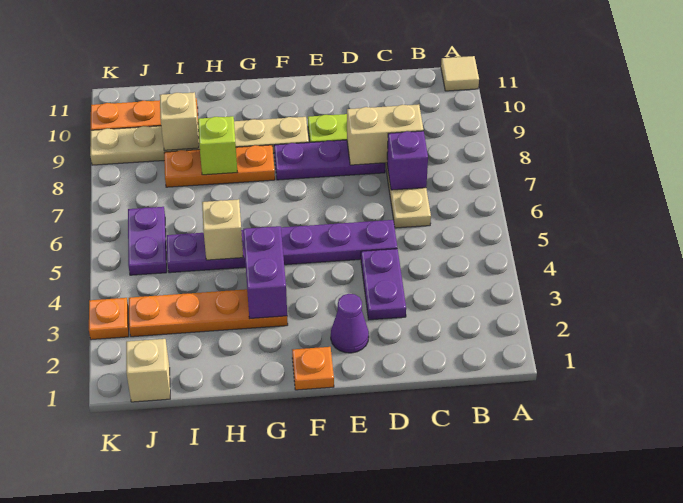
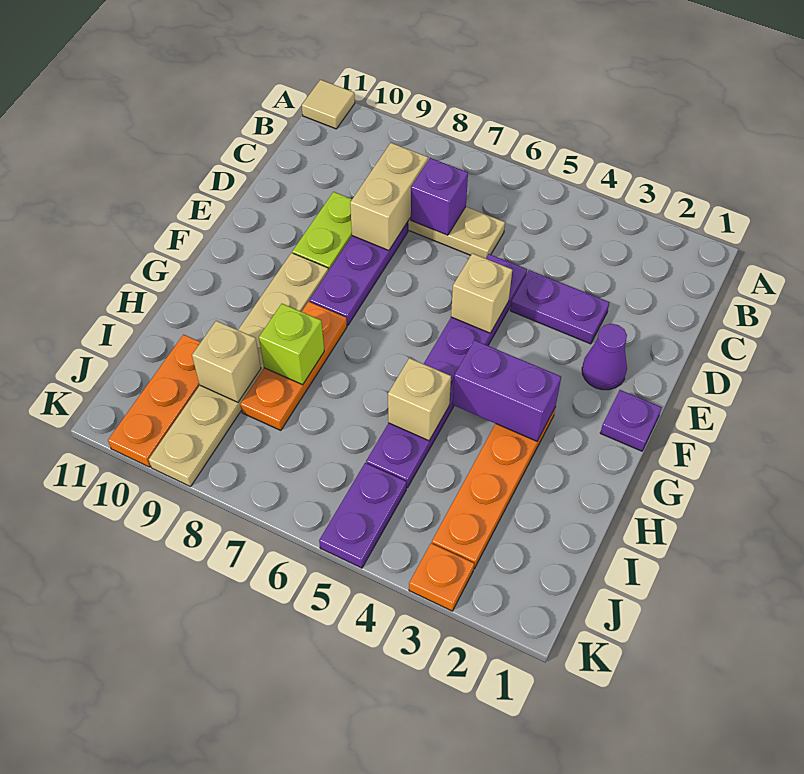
orange plate F1 level 1 -> purple plate F1 level 1
tan brick J1 level 1 -> tan brick E5 level 2
purple plate J5:J6 level 1 -> purple plate J5:K5 level 1

